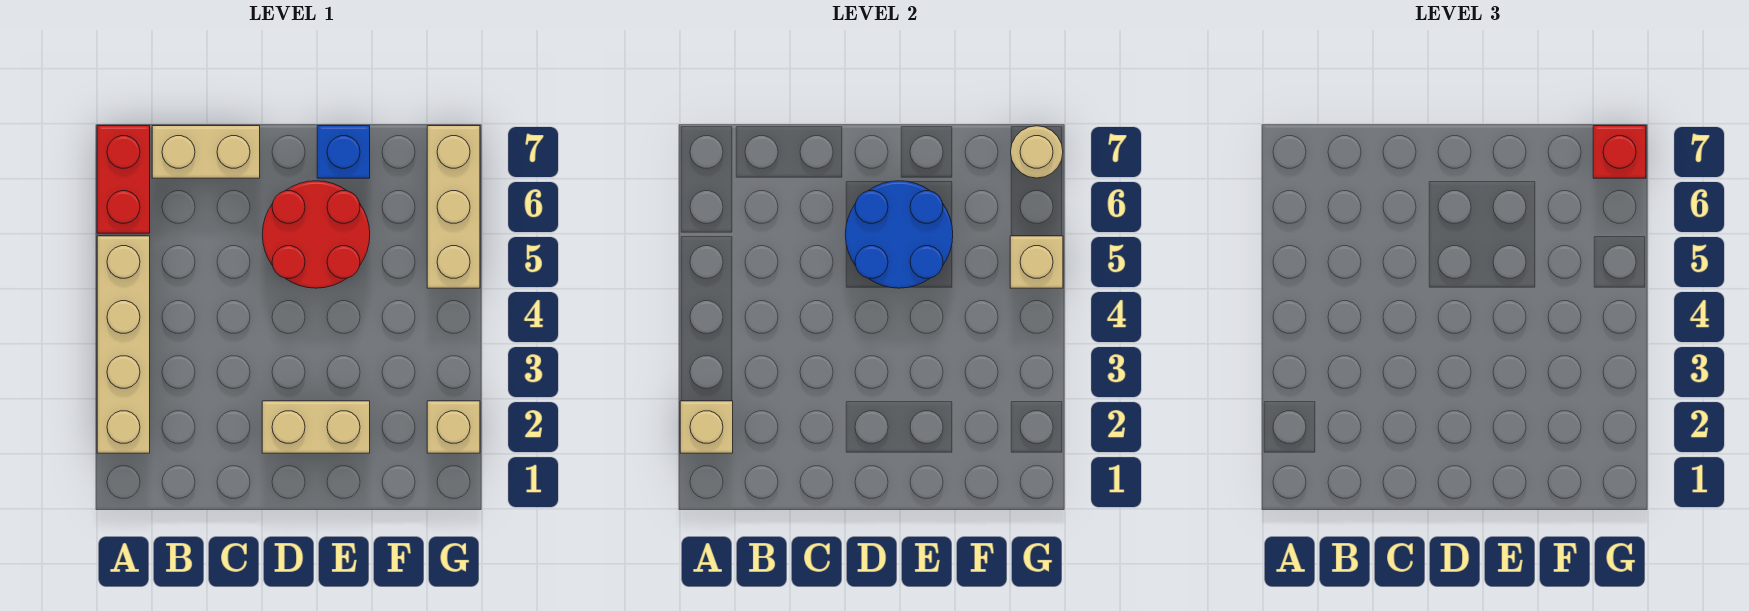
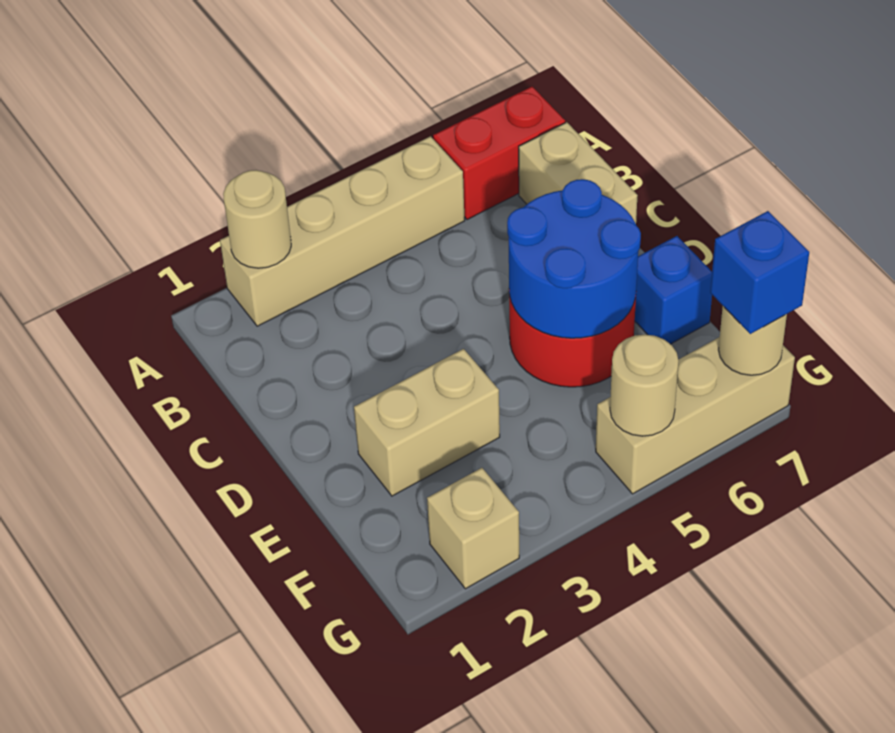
tan brick A2 level 2 -> tan round brick A2 level 2
tan brick D2:E2 level 1 -> tan brick E2:E3 level 1
tan brick G5 level 2 -> tan round brick G5 level 2
red brick G7 level 3 -> blue brick G7 level 3

